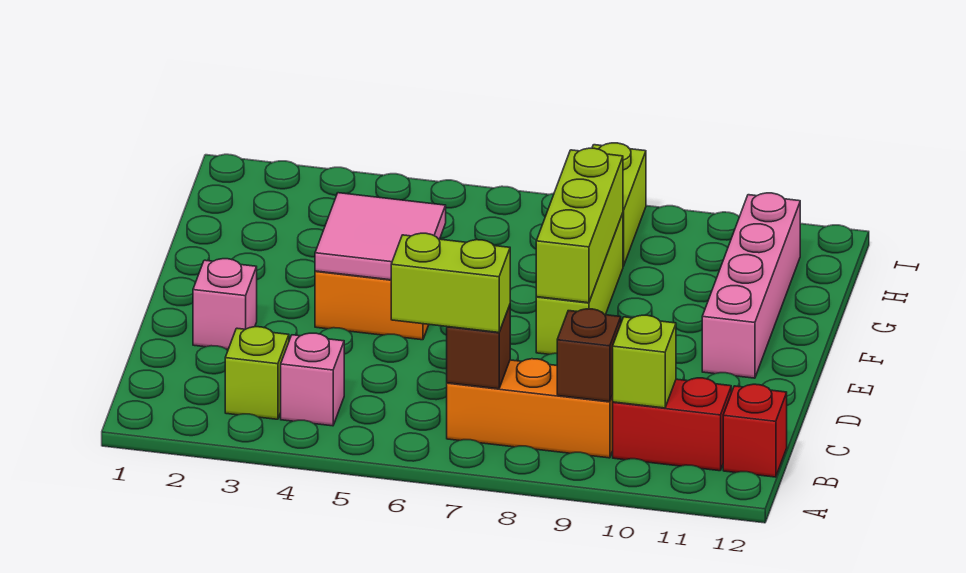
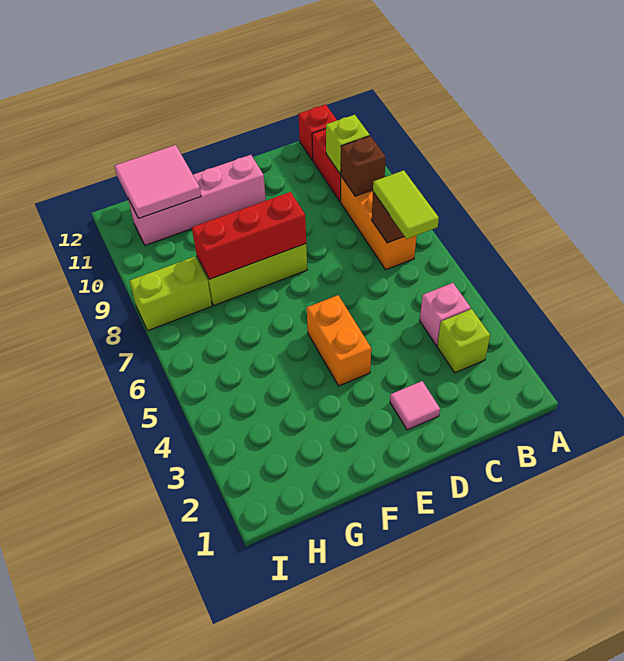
lime brick B6:B7 level 3 -> lime tile B6:B7 level 3
pink brick D2 level 1 -> pink tile D2 level 1
pink tile E4:F5 level 2 -> pink tile G11:H12 level 2
lime brick E8:G8 level 2 -> red brick E8:G8 level 2

